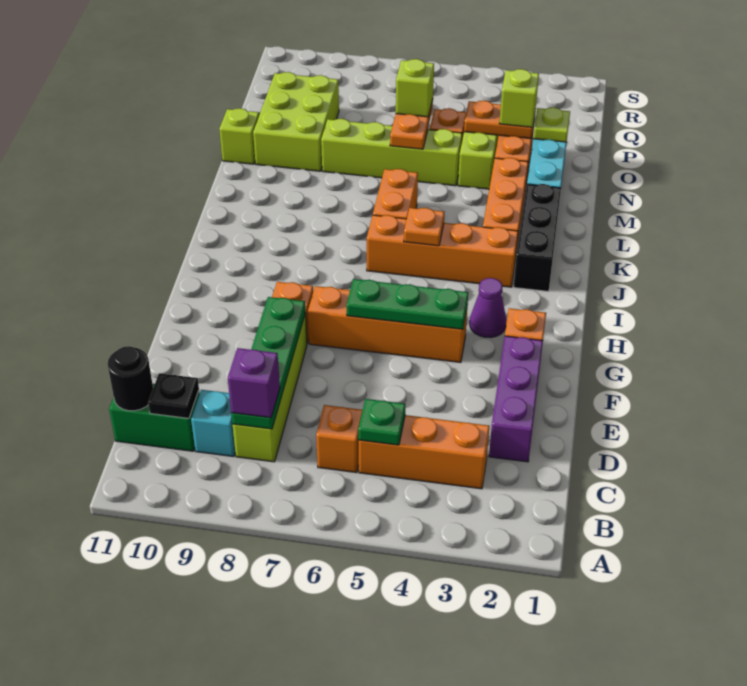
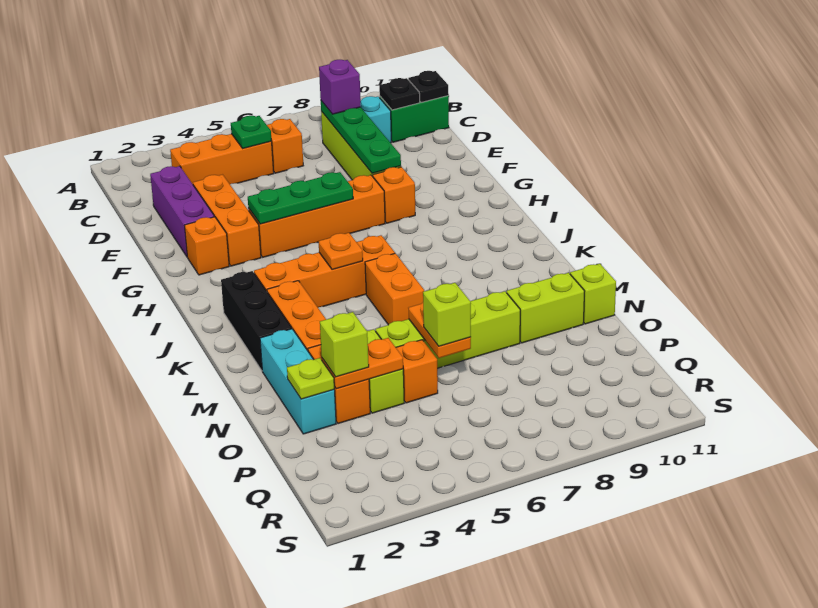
black round brick C11 level 2 -> black plate C11 level 2
none -> orange brick E3:G3 level 1
purple cone H3 level 1 -> none
lime brick N9:P10 level 1 -> lime brick N9:N10 level 1

